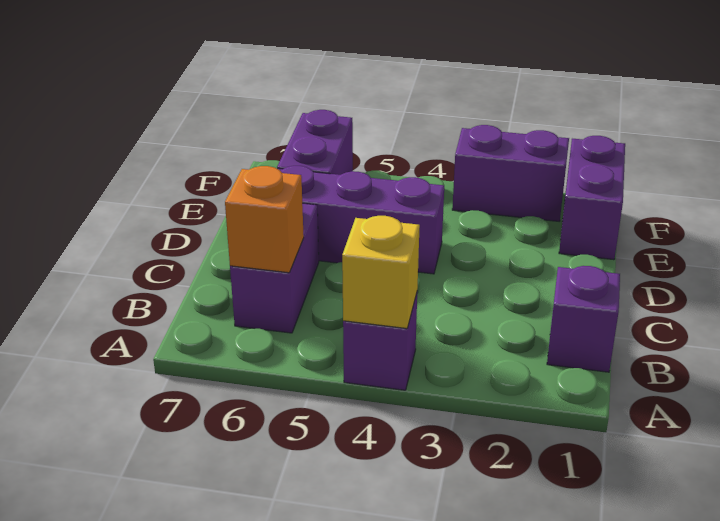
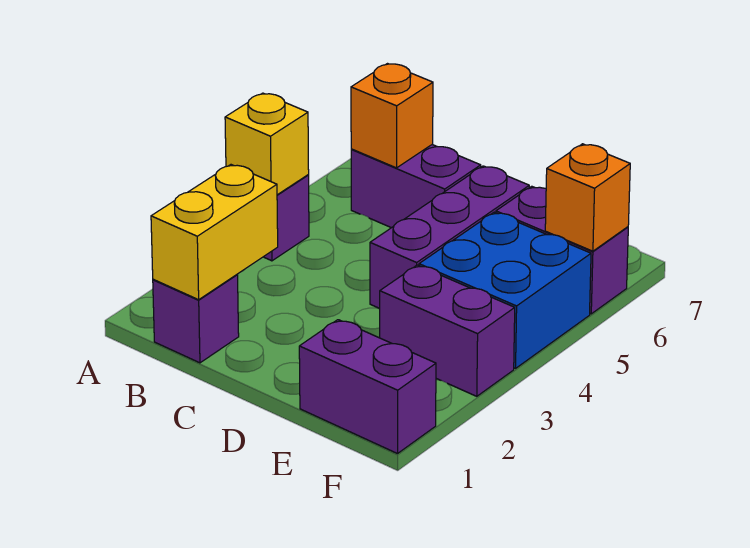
none -> yellow brick B1:B2 level 2
none -> blue brick E4:F5 level 1
purple brick F2:F3 level 1 -> purple brick E3:F3 level 1
none -> orange brick F6 level 2

